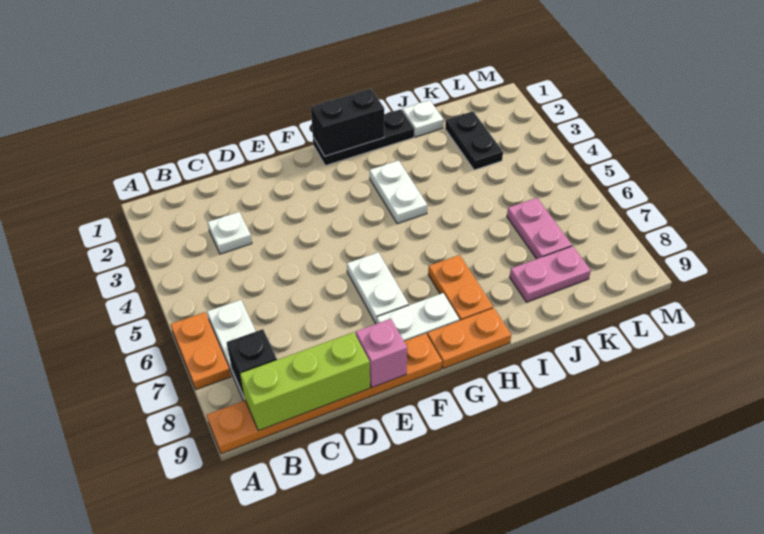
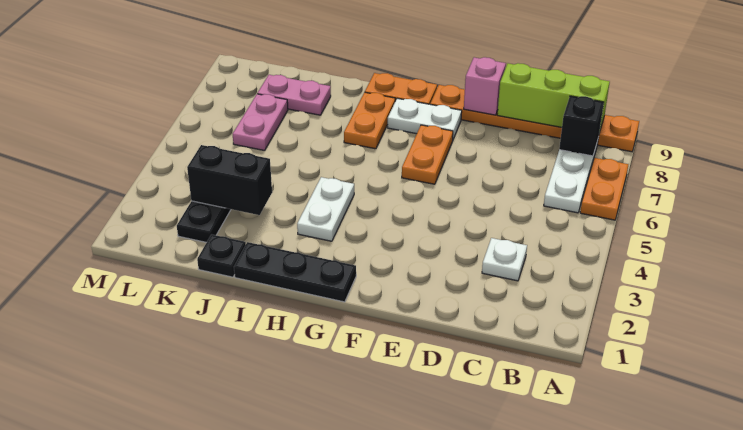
white plate F6:F7 level 1 -> orange plate F6:F7 level 1
black brick G1:H1 level 2 -> black brick J3:K3 level 2
white plate J1 level 1 -> black plate J1 level 1

